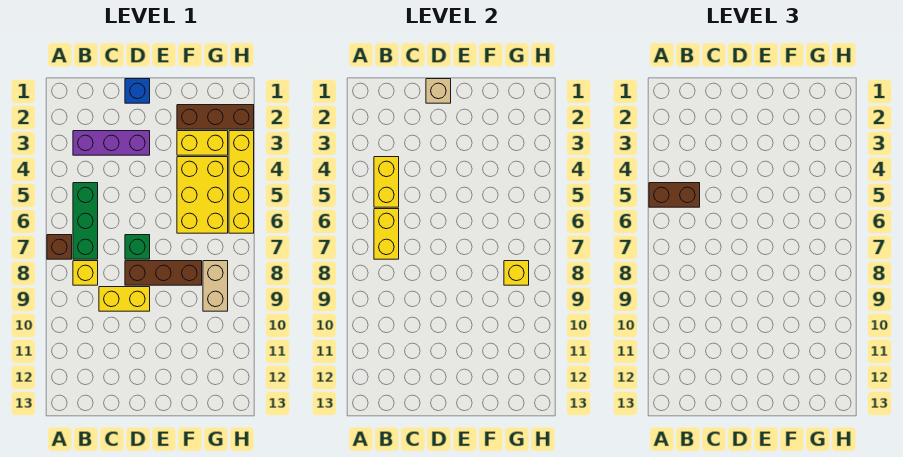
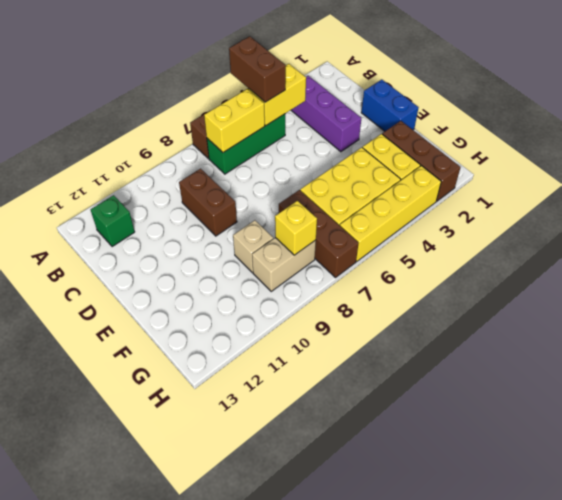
yellow brick B8 level 1 -> none
yellow brick C9:D9 level 1 -> brown brick C9:D9 level 1
blue brick D1 level 1 -> blue brick D1:E1 level 1
tan brick D1 level 2 -> tan brick F9 level 1
green brick D7 level 1 -> green brick B12 level 1
brown brick D8:F8 level 1 -> brown brick F7:H7 level 1

